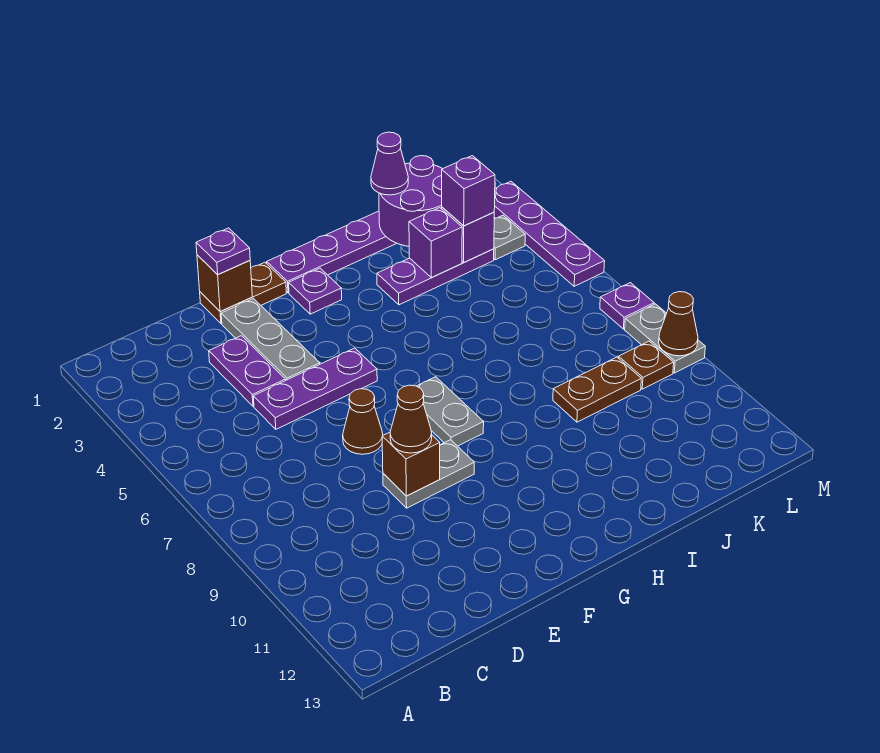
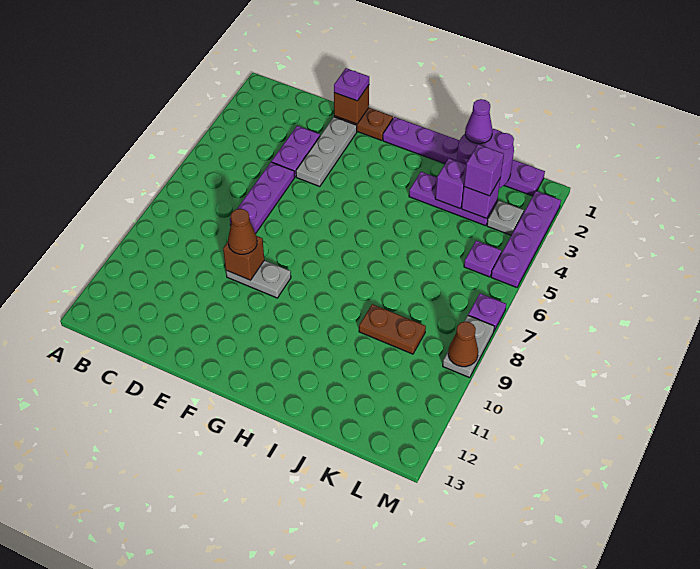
purple plate D5:F5 level 1 -> purple plate D5:D7 level 1
brown cone E7 level 1 -> none
purple plate G2 level 1 -> purple plate L5 level 1
grey plate G7:G8 level 1 -> none
brown plate L9 level 1 -> none

